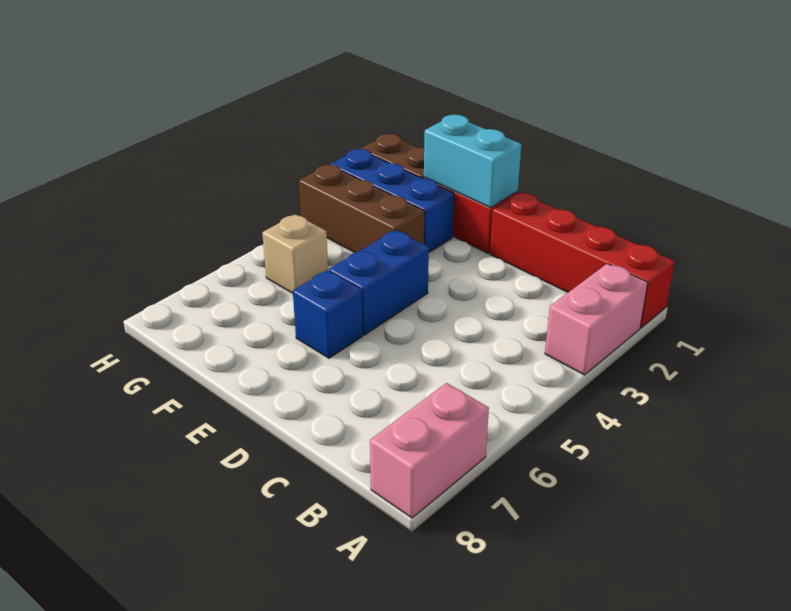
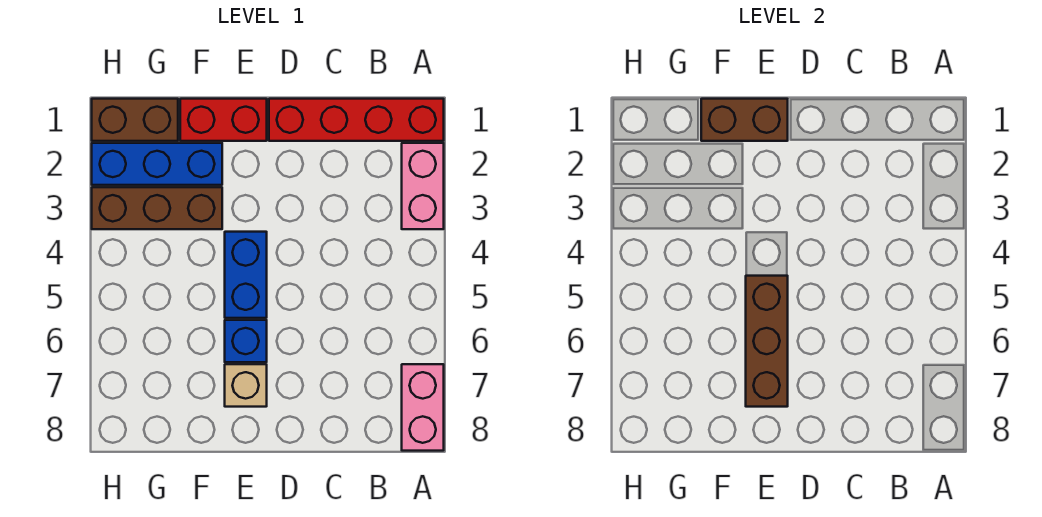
cyan brick E1:F1 level 2 -> brown brick E1:F1 level 2
none -> brown brick E5:E7 level 2
tan brick G5 level 1 -> tan brick E7 level 1

